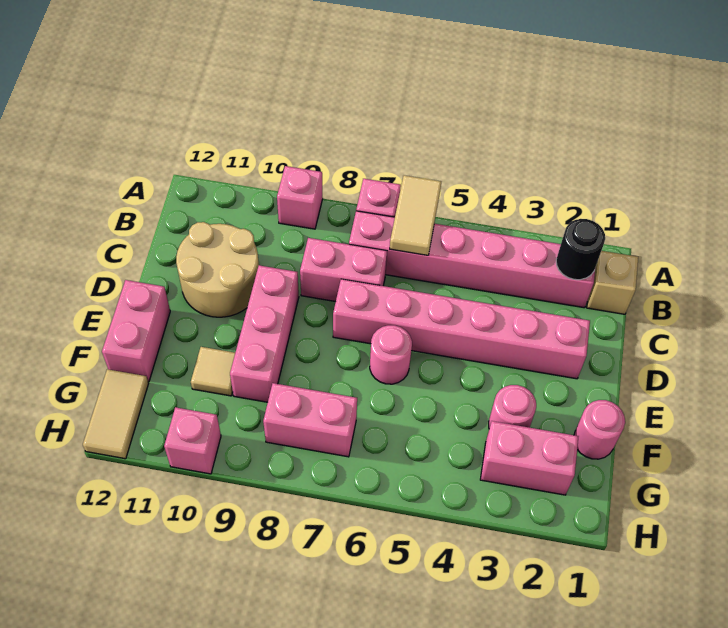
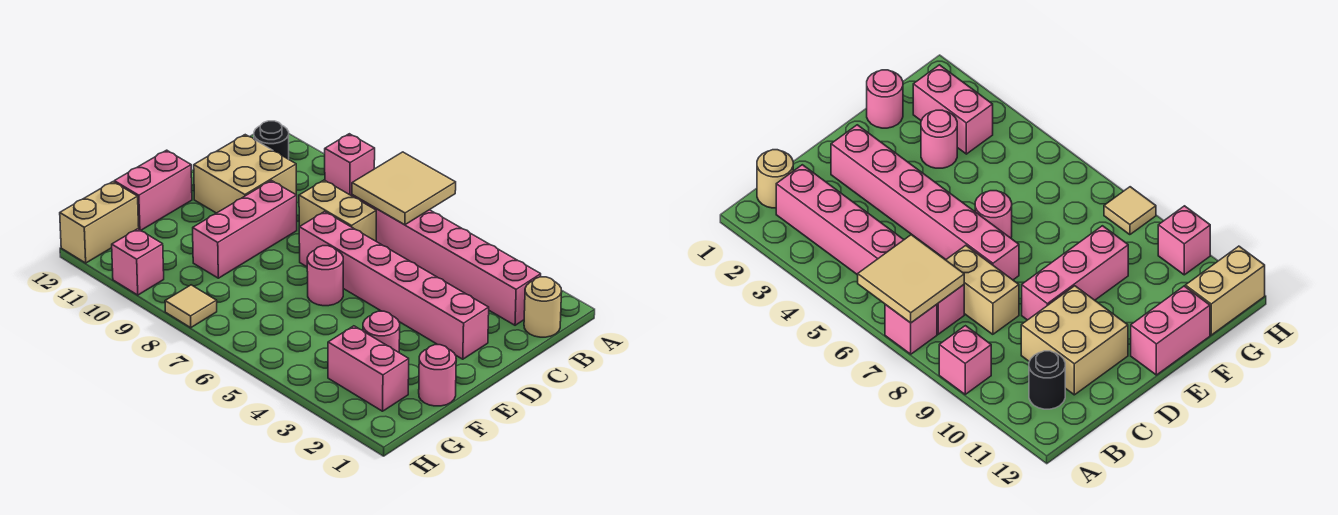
tan tile A6:B6 level 2 -> tan tile A6:B7 level 2
tan brick B1 level 1 -> tan round brick B1 level 1
black round brick B2 level 2 -> black round brick B11 level 1
pink brick C7:C8 level 1 -> tan brick C7:C8 level 1
tan round brick C10:D11 level 1 -> tan brick C10:D11 level 1
tan tile F10 level 1 -> tan tile H8 level 1
pink brick G7:G8 level 1 -> none
tan tile G12:H12 level 1 -> tan brick G12:H12 level 1

